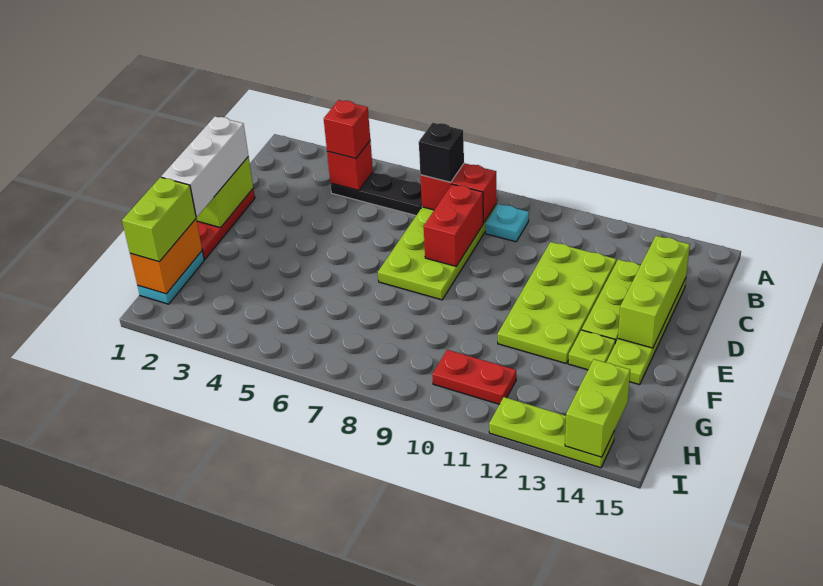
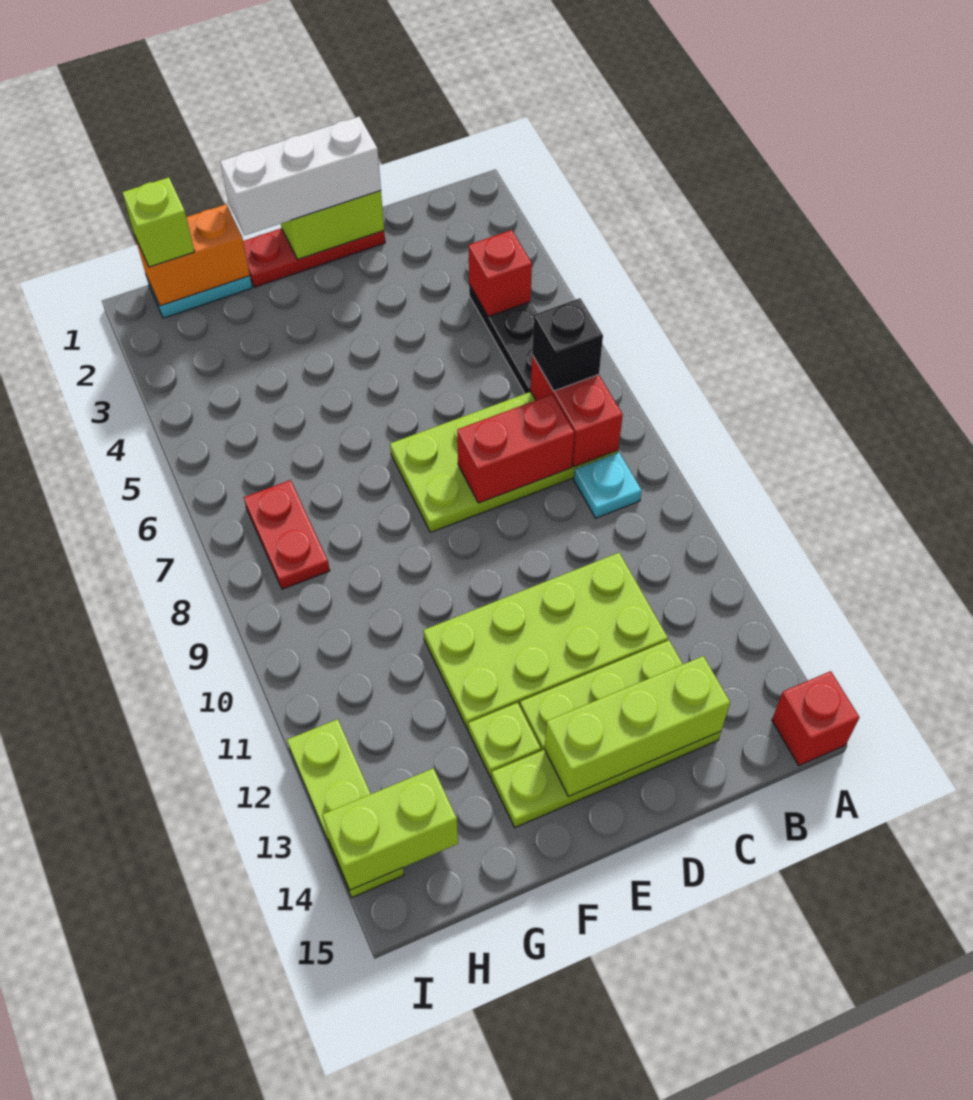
red brick B4 level 3 -> red brick A15 level 1
lime brick G1:H1 level 3 -> lime brick H1 level 3
red plate H10:H11 level 1 -> red plate H7:H8 level 1

